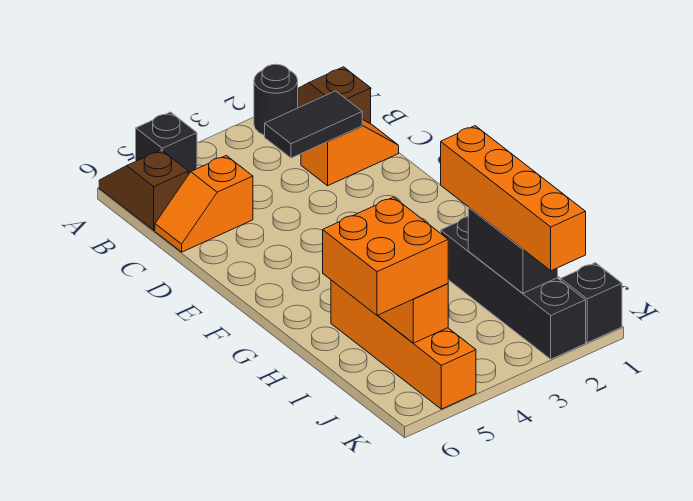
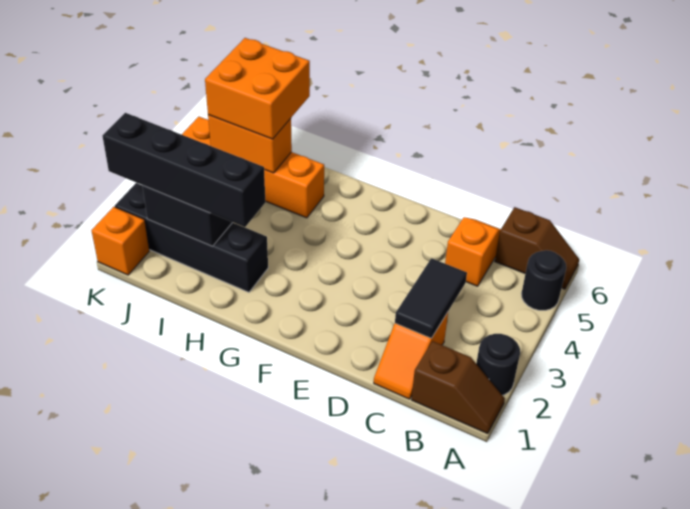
black brick A5 level 1 -> black round brick A5 level 1
orange brick H2:K2 level 3 -> black brick H2:K2 level 3
black brick K1 level 1 -> orange brick K1 level 1

